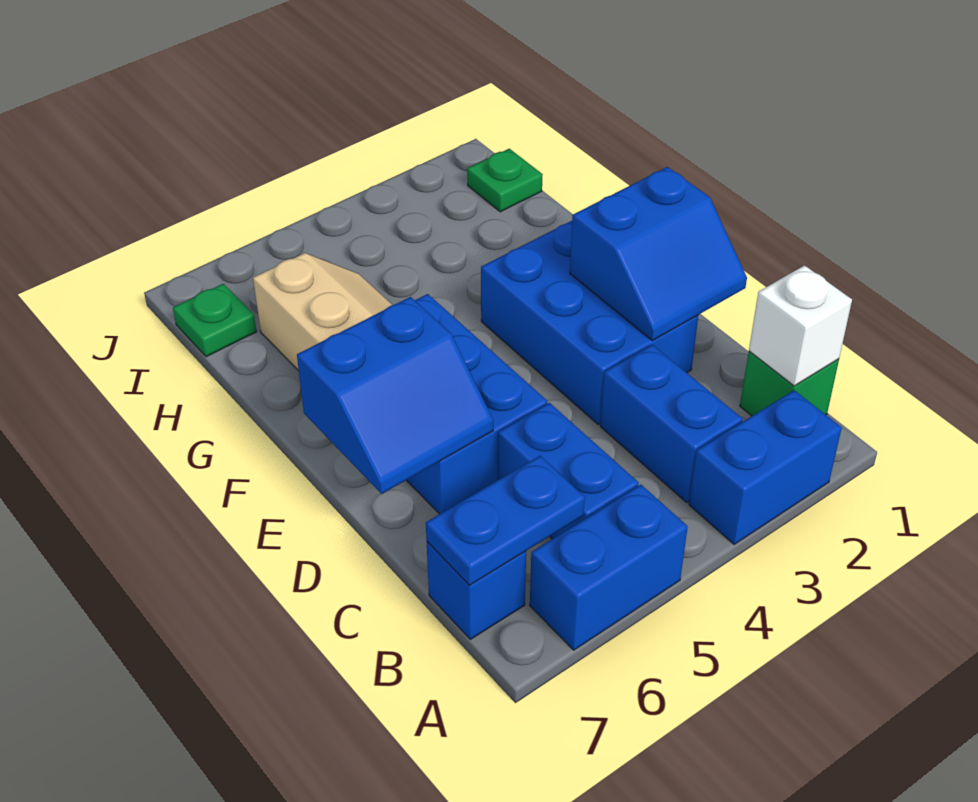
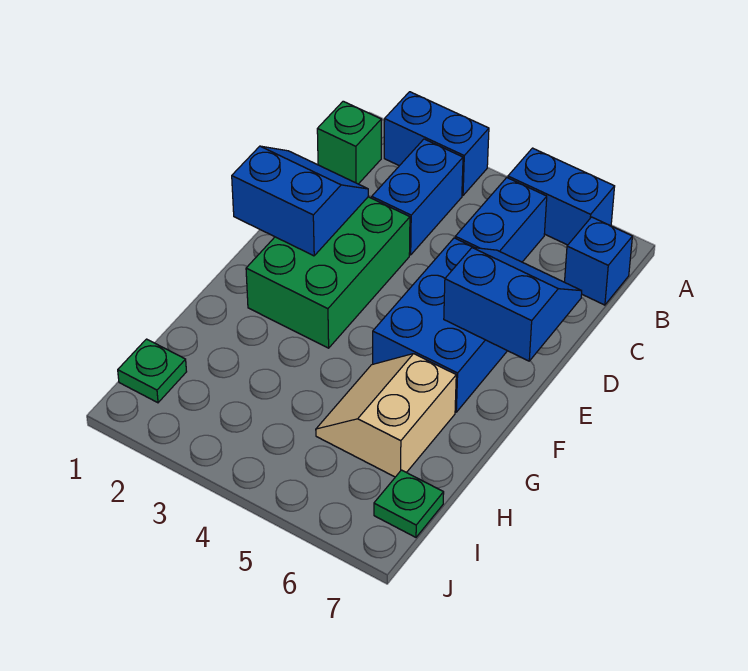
white brick B1 level 2 -> none
blue plate B6:B7 level 2 -> none
blue brick D2:F3 level 1 -> green brick D2:F3 level 1

